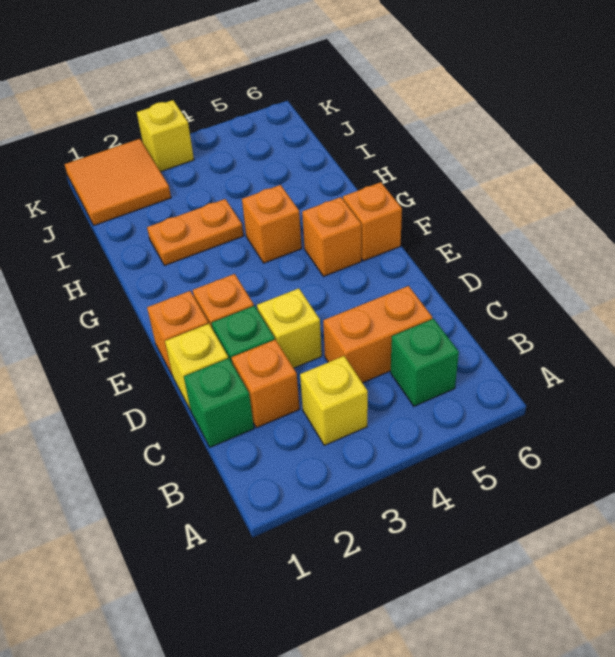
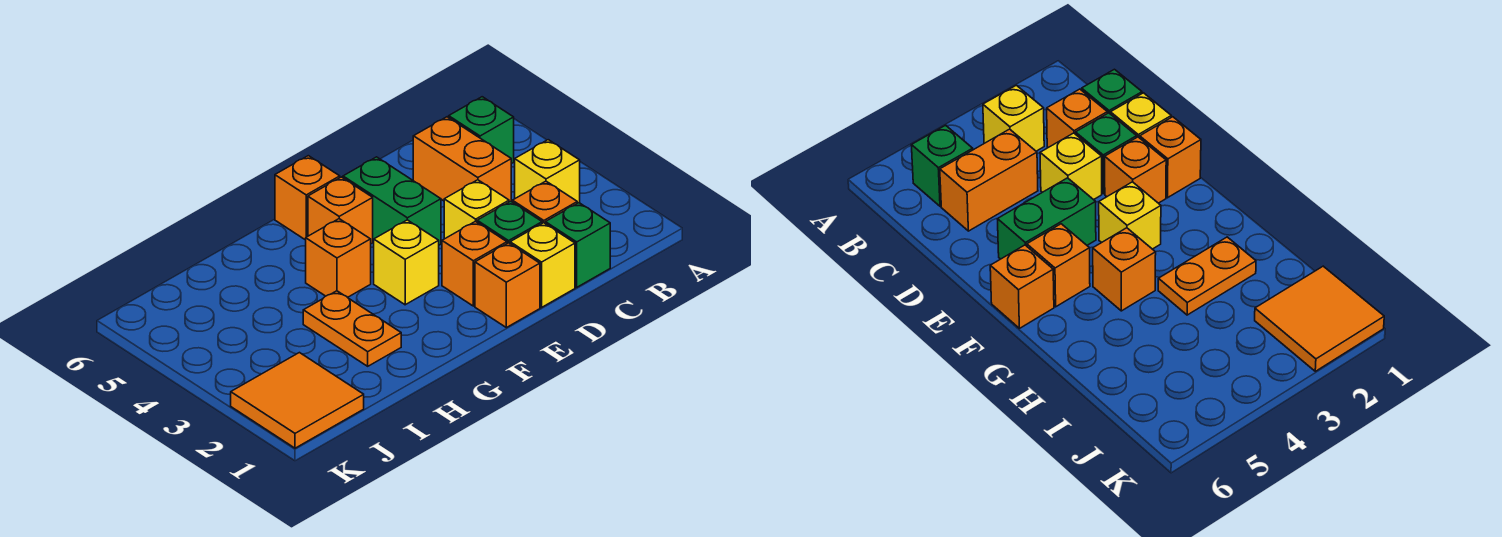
none -> green brick E4:E5 level 1
yellow brick K3 level 1 -> yellow brick F3 level 1

